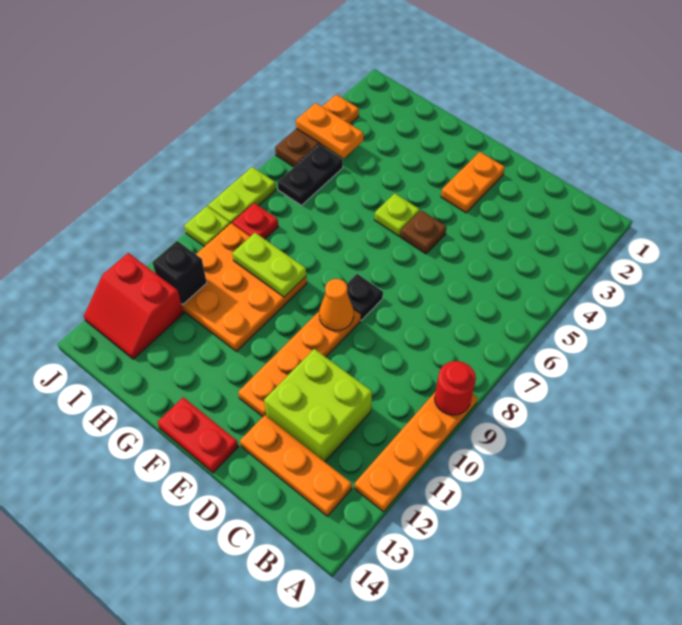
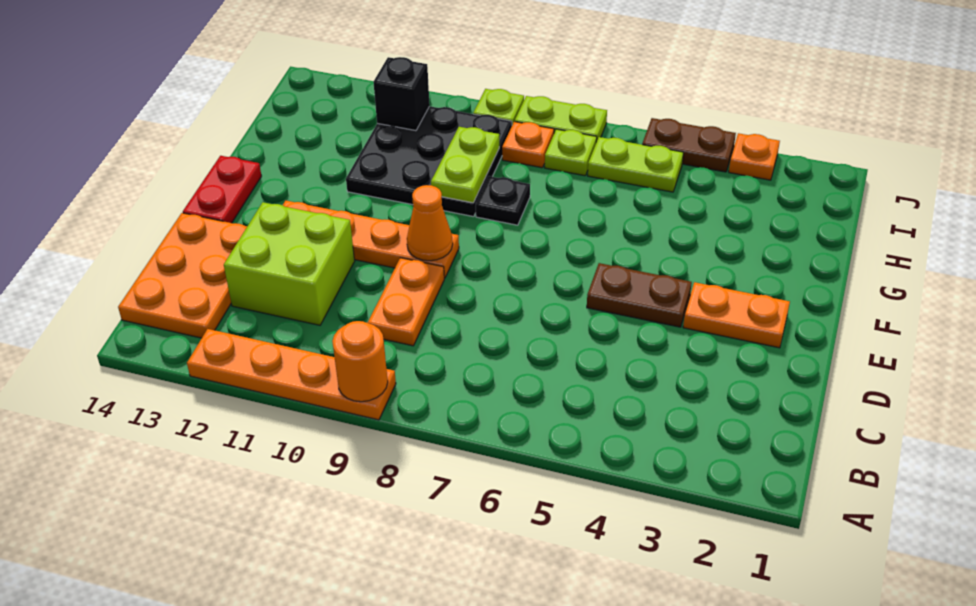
red round brick A9 level 2 -> orange round brick A9 level 2
orange plate B13:D13 level 1 -> orange plate B13:D14 level 1
brown plate E5 level 1 -> brown plate E4:E5 level 1
black plate E8 level 1 -> black plate G8 level 1
lime plate F5 level 1 -> lime plate I7 level 1
orange plate G9:I11 level 1 -> black plate G9:I11 level 1
orange plate I4:J4 level 2 -> orange plate C9:D9 level 1
black plate I5:I6 level 1 -> lime plate I5:I6 level 1
red plate I8 level 1 -> orange plate I8 level 1
red slope I12:J13 level 1 top 12 -> none

